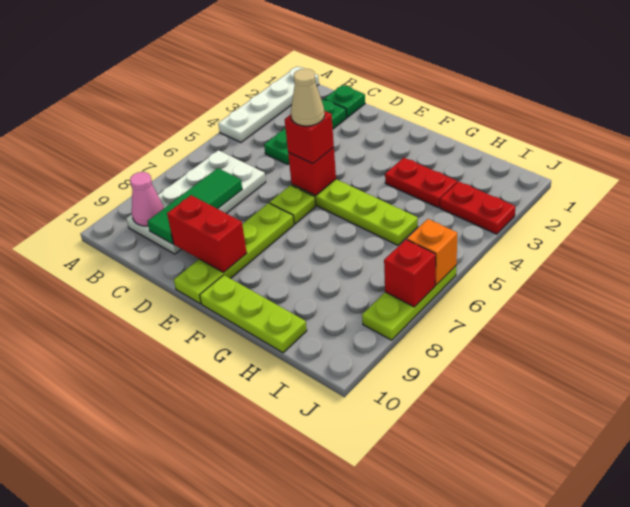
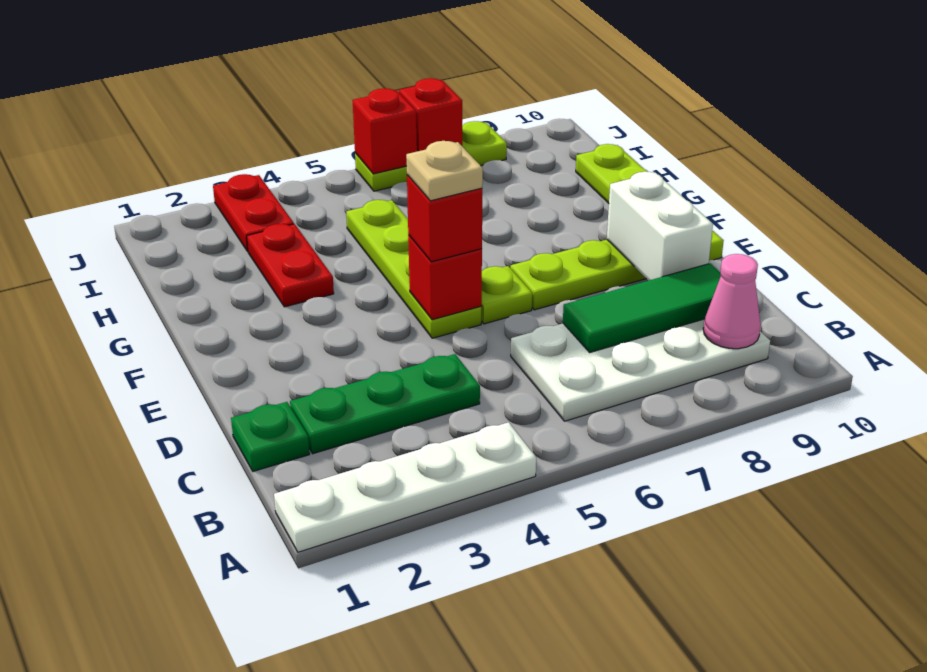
red brick D9:E9 level 2 -> white brick D9:E9 level 2
tan cone E5 level 4 -> tan plate E5 level 4
orange brick J6 level 2 -> red brick J6 level 2

